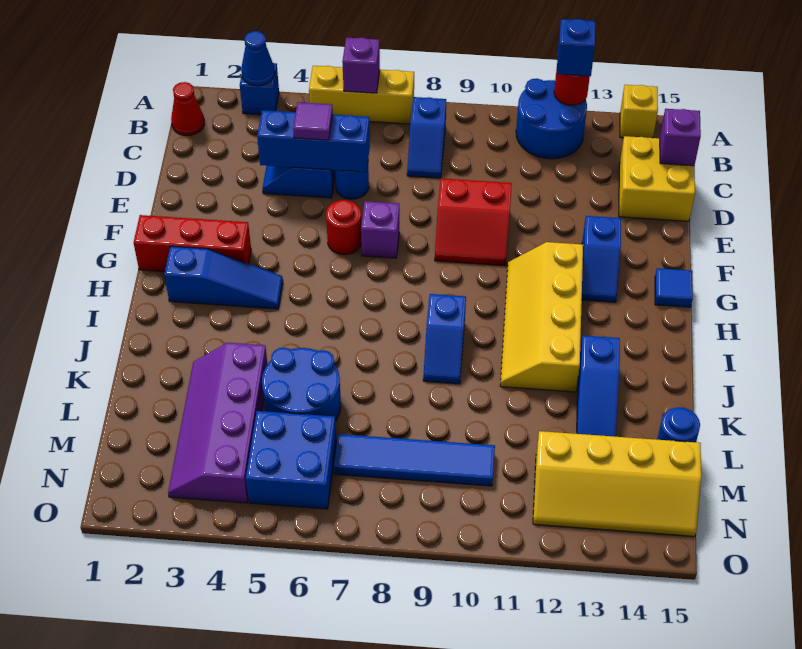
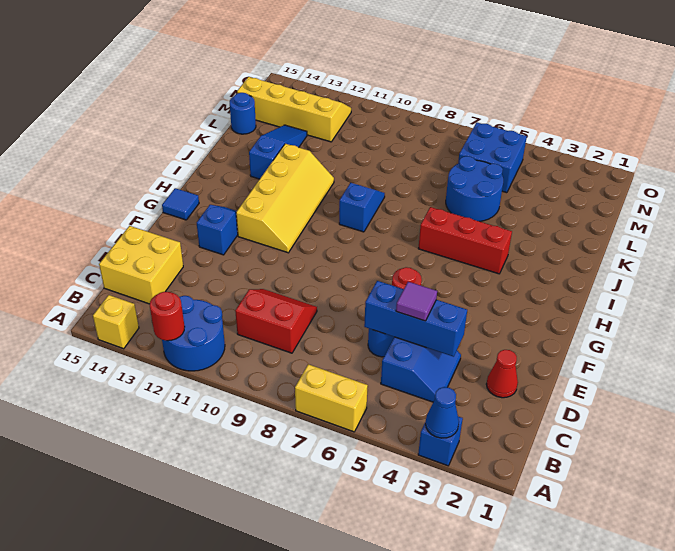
yellow brick A5:A7 level 1 -> yellow brick A6:A7 level 1
purple brick A6 level 2 -> none
blue brick A12 level 3 -> none
red cone B1 level 1 -> red cone D2 level 1
blue slope B8:C8 level 1 top B -> none
purple brick C15 level 2 -> none
red slope E9:F10 level 1 top E -> red slope C9:D10 level 1 top C
purple brick F7 level 1 -> none
red brick G1:G3 level 1 -> red brick I4:I6 level 1
blue slope H2:H4 level 1 top 2 -> none
purple slope K3:N4 level 1 top 4 -> none
blue tile M7:M10 level 1 -> none

